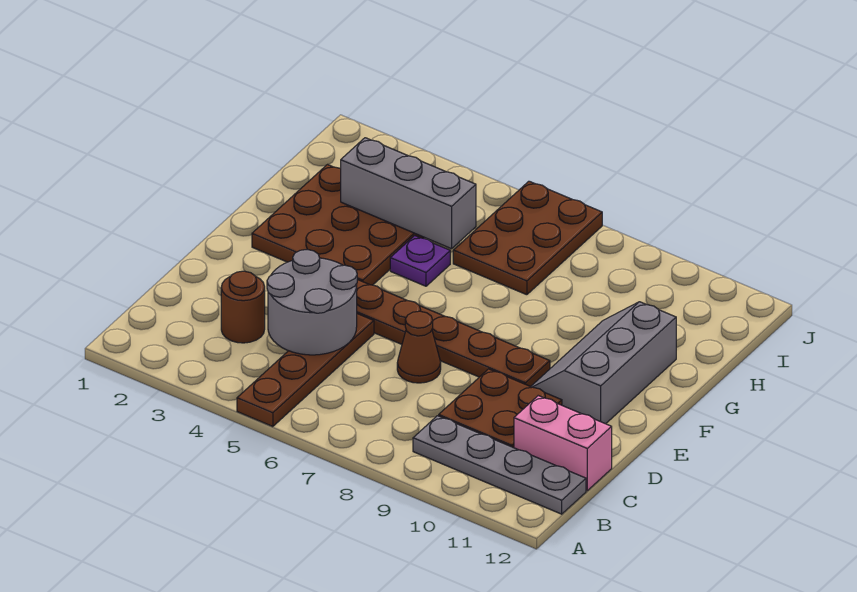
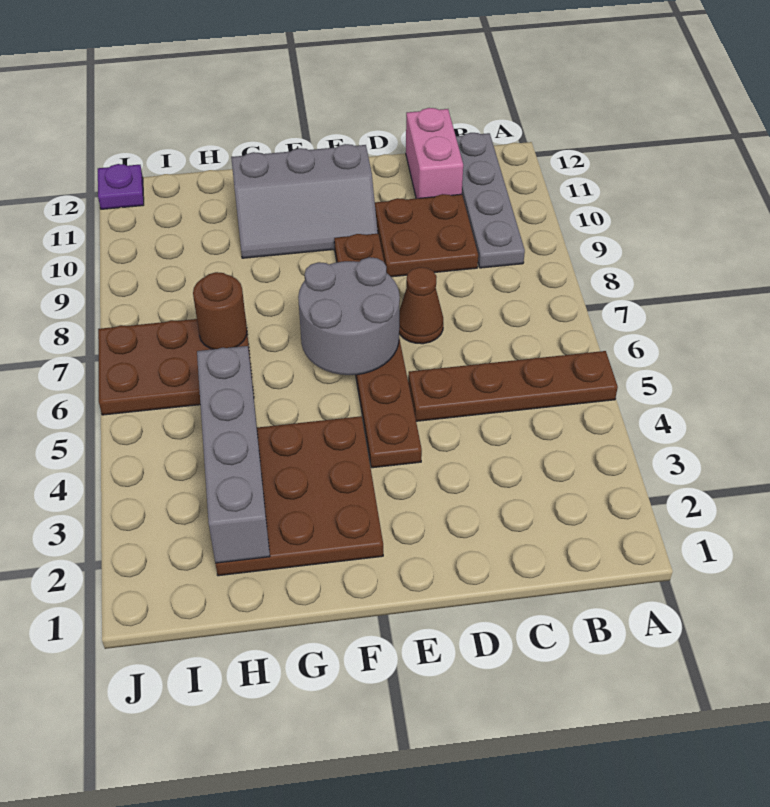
brown round brick C3 level 1 -> brown round brick H7 level 2
grey round brick C4:D5 level 2 -> grey round brick E6:F7 level 2
purple plate G5 level 1 -> purple plate J12 level 1
grey brick H3:H5 level 2 -> grey brick H2:H5 level 2

